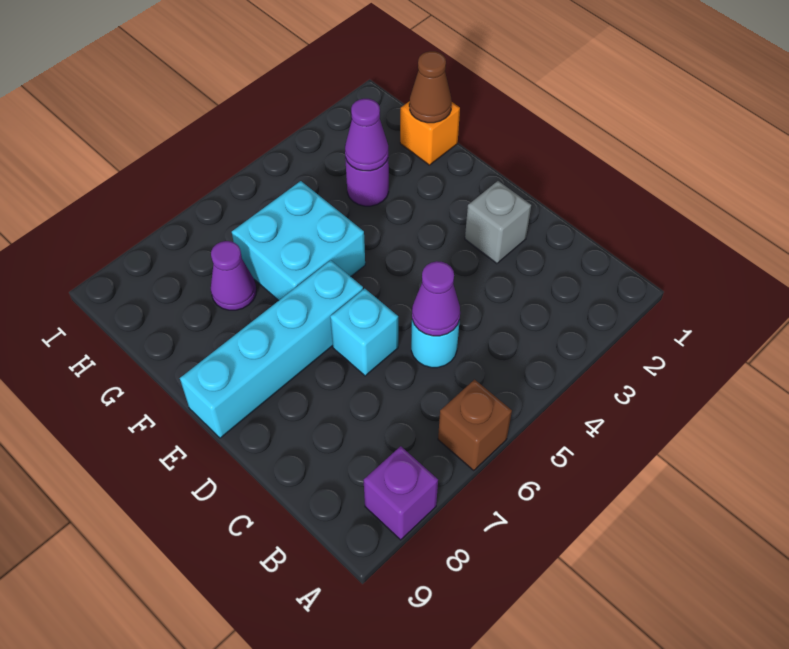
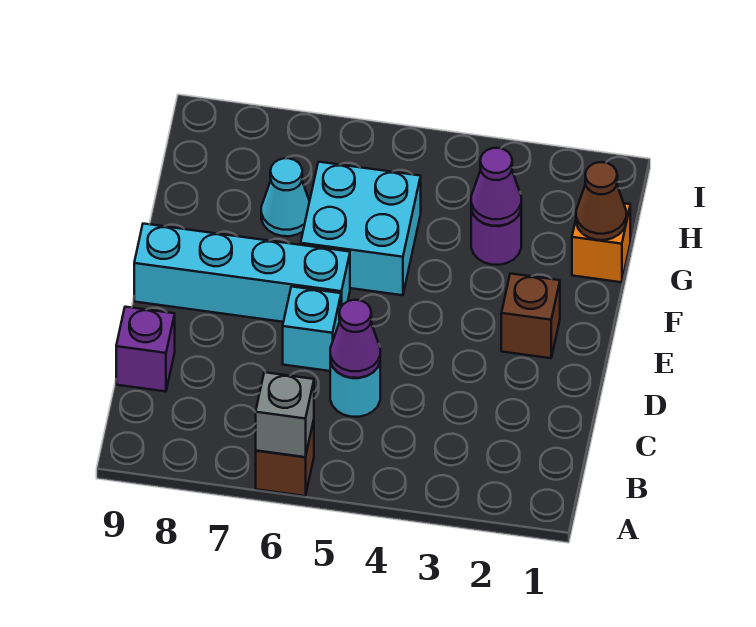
purple brick A8 level 1 -> purple brick C9 level 1
grey brick D2 level 1 -> grey brick A6 level 2
none -> brown brick E2 level 1
purple cone G7 level 1 -> cyan cone G7 level 1

